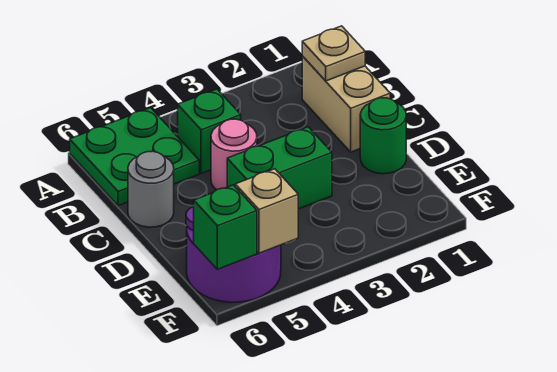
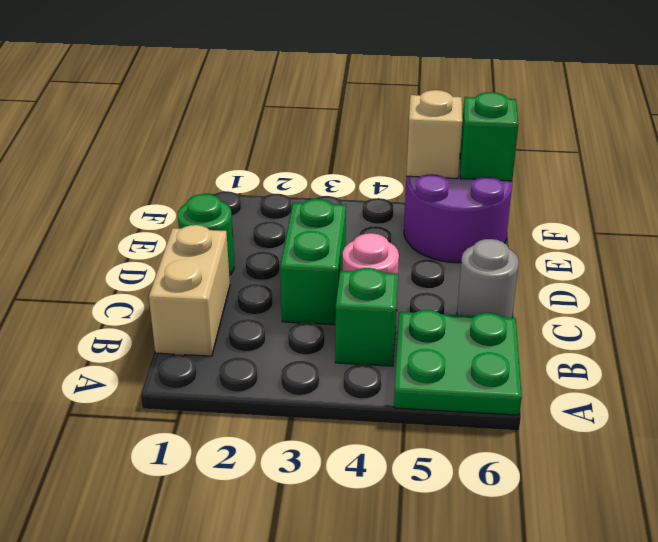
tan plate B1 level 2 -> none
green brick D3:D4 level 1 -> green brick C3:D3 level 1

